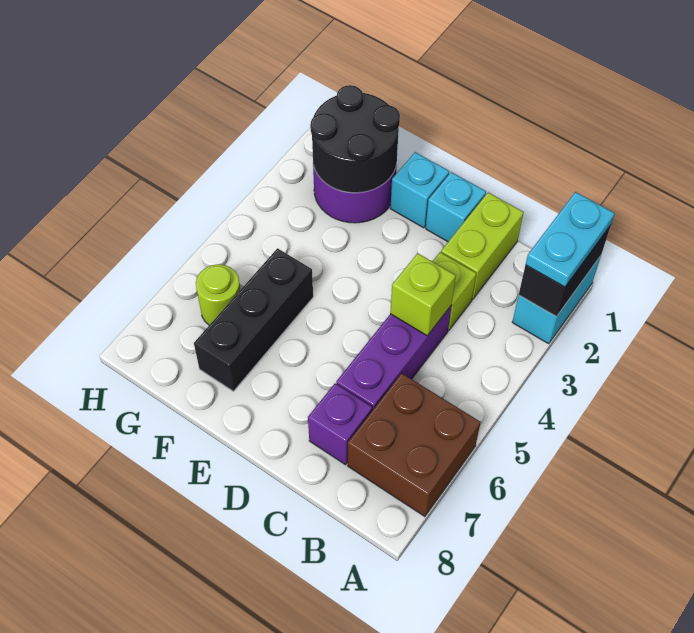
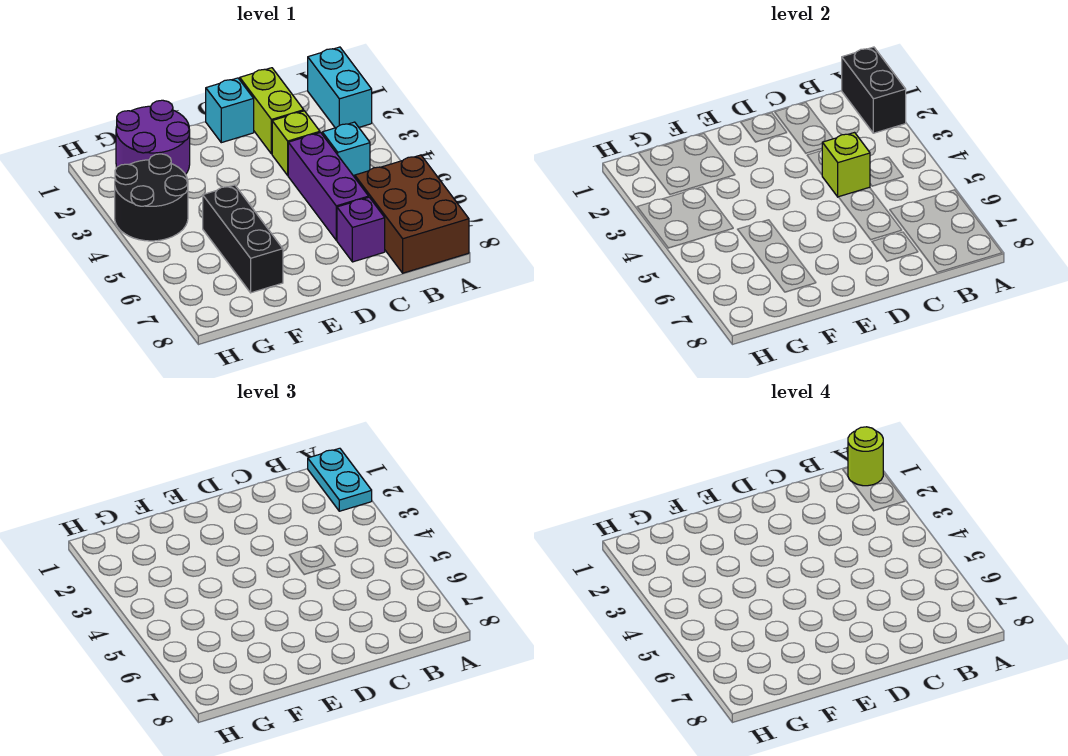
brown brick A6:B7 level 1 -> brown brick A6:B8 level 1
cyan brick E1 level 1 -> cyan brick B4 level 1
black round brick F1:G2 level 2 -> black round brick G3:H4 level 1
lime round brick G6 level 1 -> lime round brick A1 level 4

